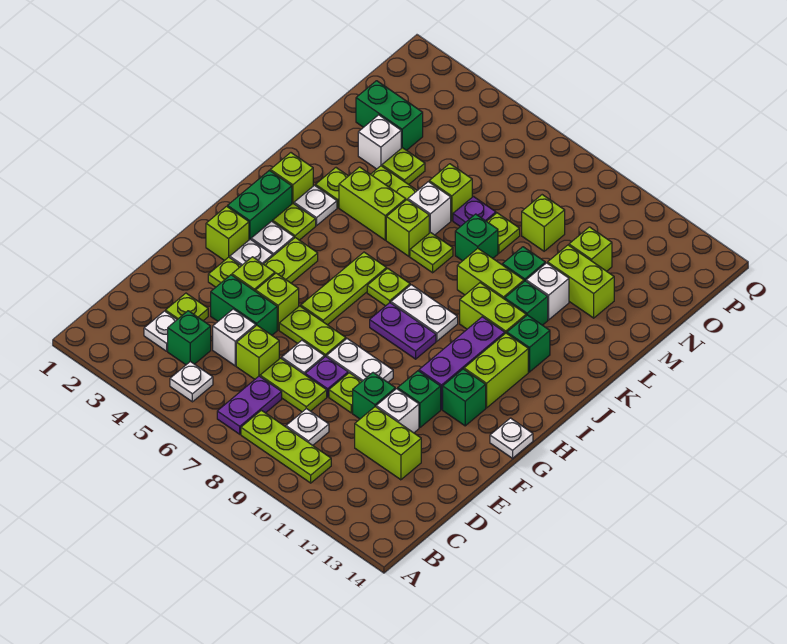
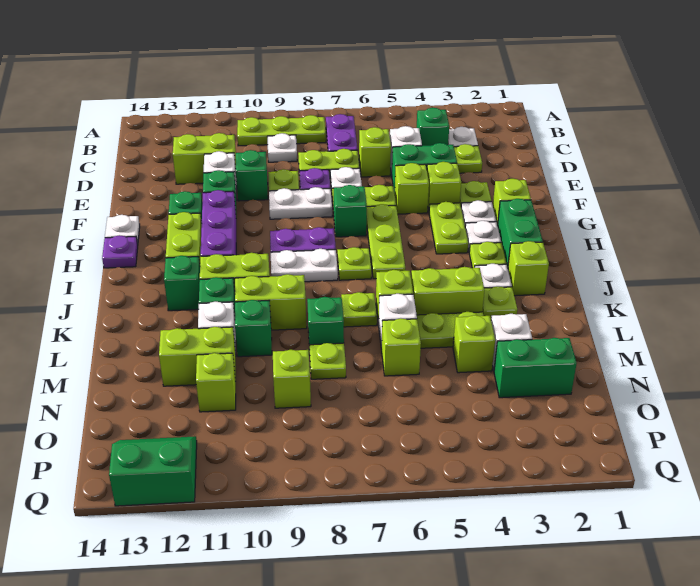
white plate B5 level 1 -> none
none -> green brick G7 level 1
lime plate M4 level 1 -> lime brick M4 level 1
purple plate M7 level 1 -> purple plate H14 level 1
none -> green slope P12:Q13 level 1 top Q

